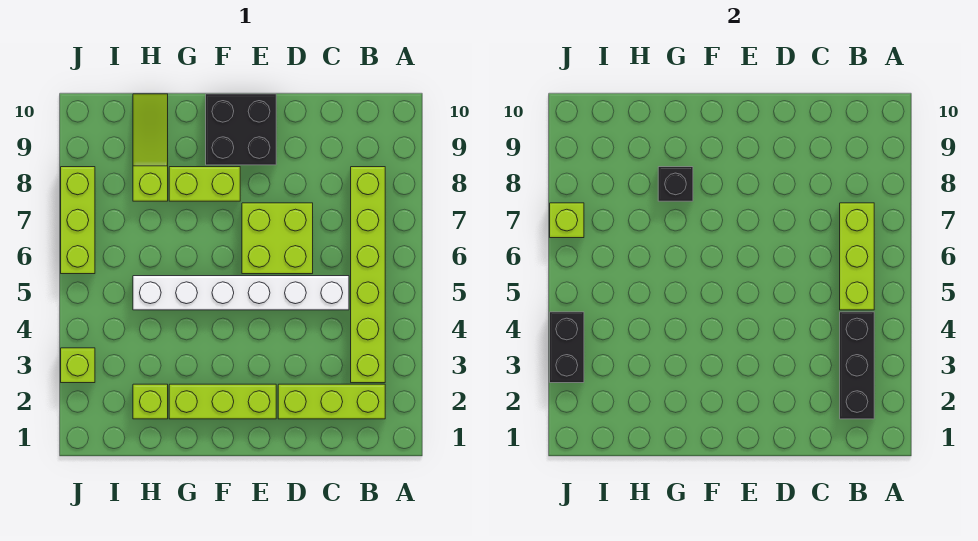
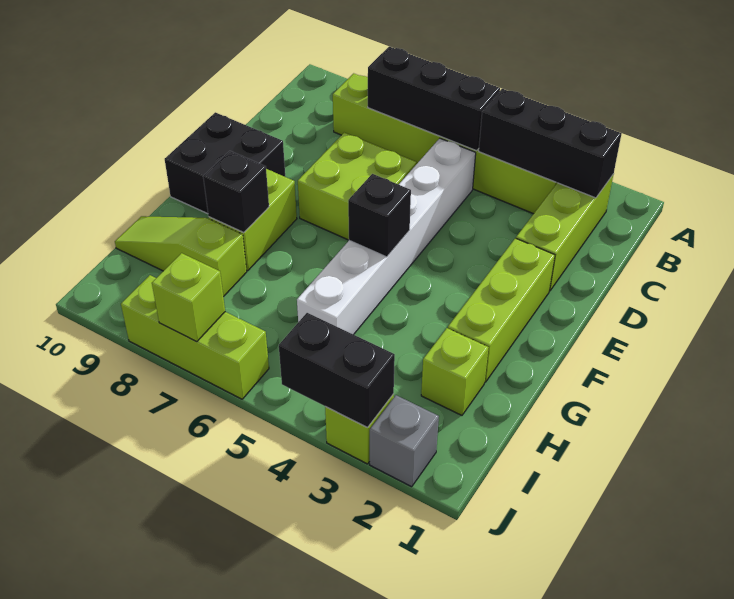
lime brick B5:B7 level 2 -> black brick B5:B7 level 2
none -> black brick F5 level 2
none -> grey brick J2 level 1

